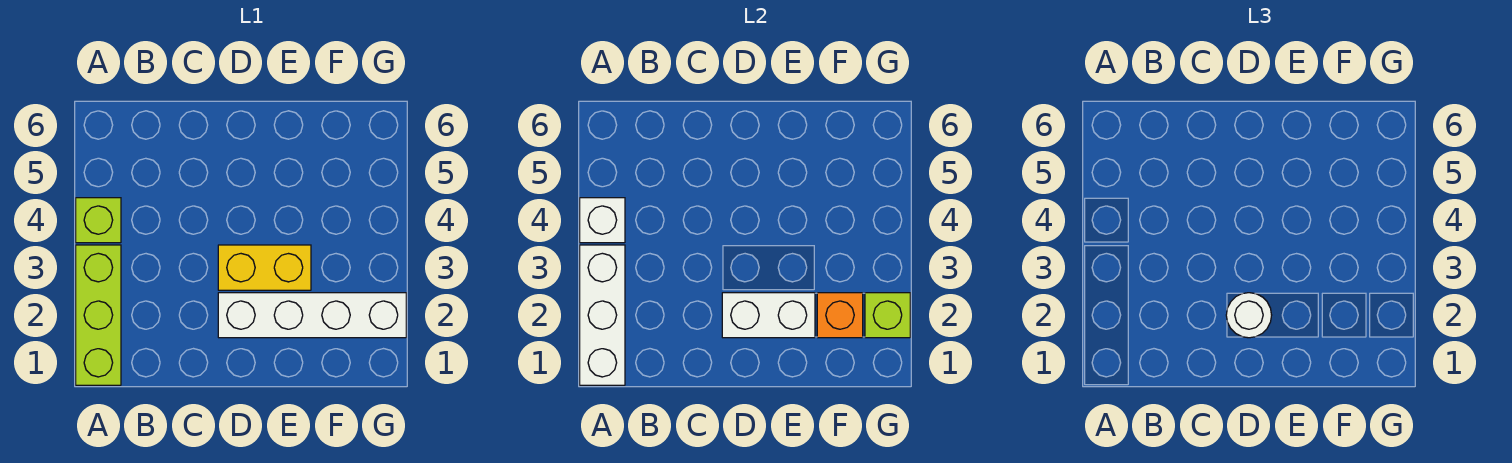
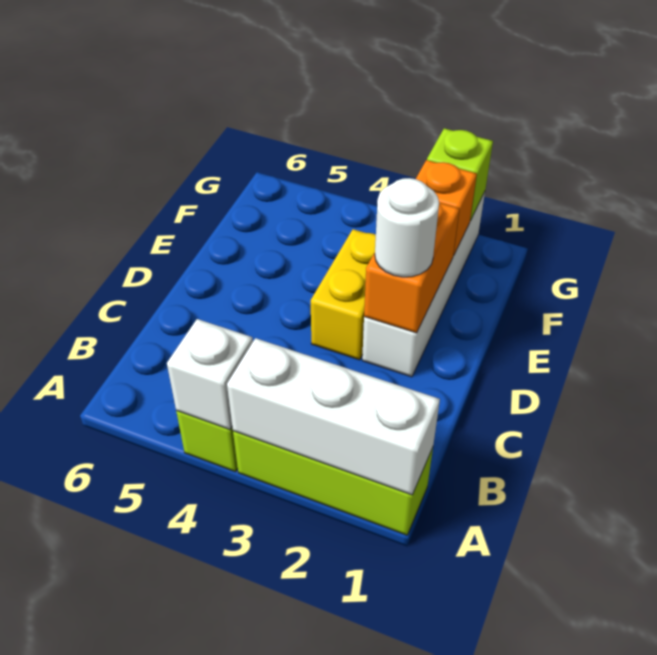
white brick D2:E2 level 2 -> orange brick D2:E2 level 2

